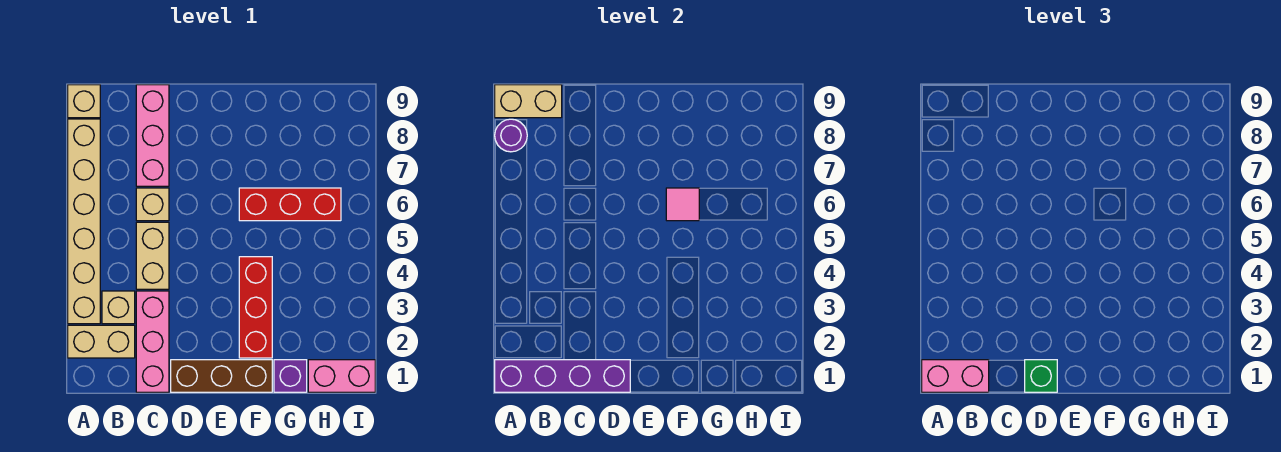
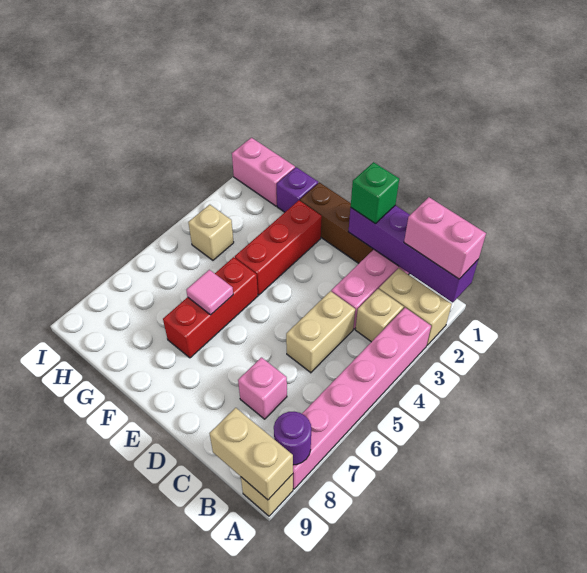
tan brick A3:A8 level 1 -> pink brick A3:A8 level 1
tan brick C6 level 1 -> tan brick H4 level 1
pink brick C7:C9 level 1 -> pink brick C7 level 1
red brick F6:H6 level 1 -> red brick F5:F7 level 1

